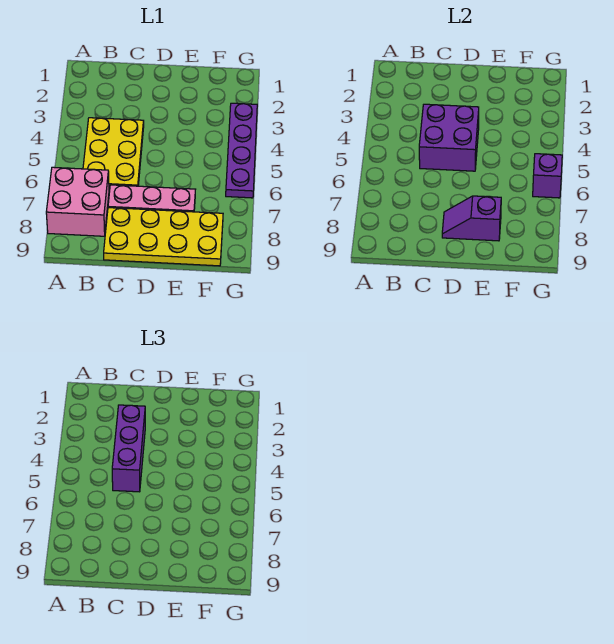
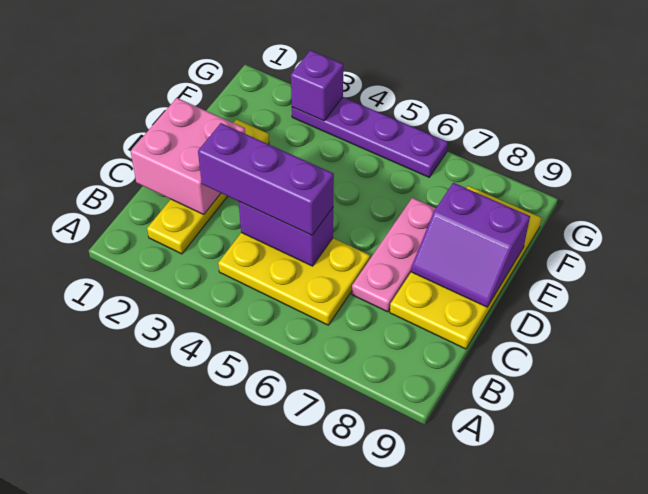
pink brick A7:B8 level 1 -> pink brick C1:D2 level 2
none -> yellow plate B2:E2 level 1
purple brick C4:D5 level 2 -> purple brick C4:C5 level 2
purple slope D8:E8 level 2 top E -> purple slope D8:E9 level 2 top E
purple brick G6 level 2 -> purple brick G3 level 2

